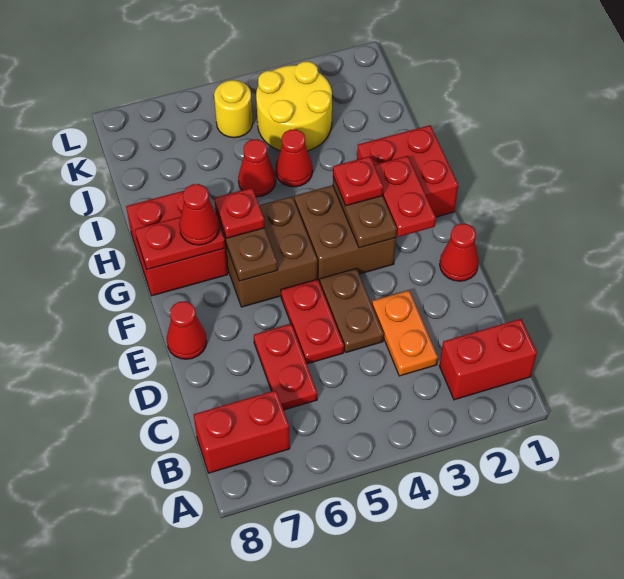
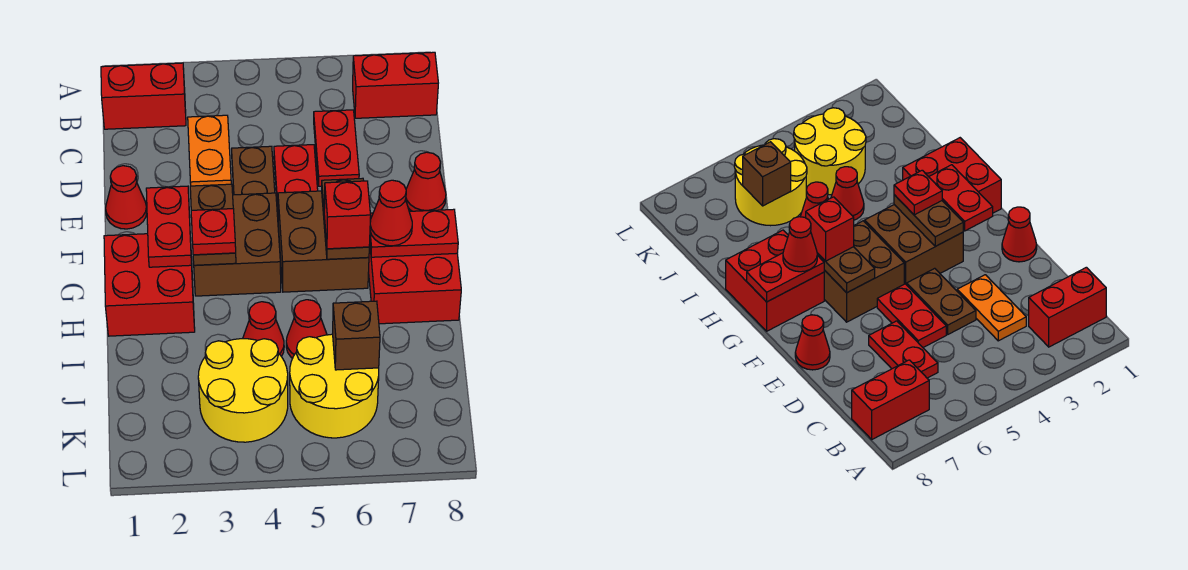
red plate G6 level 3 -> red brick G6 level 3
none -> brown brick J6 level 2
yellow round brick K5 level 1 -> yellow round brick J5:K6 level 1

